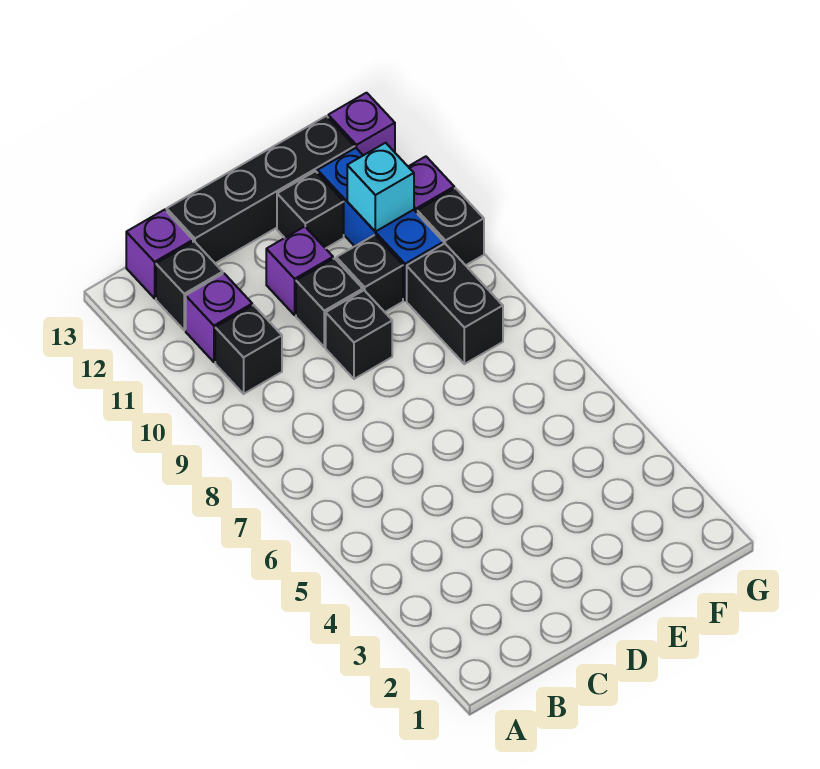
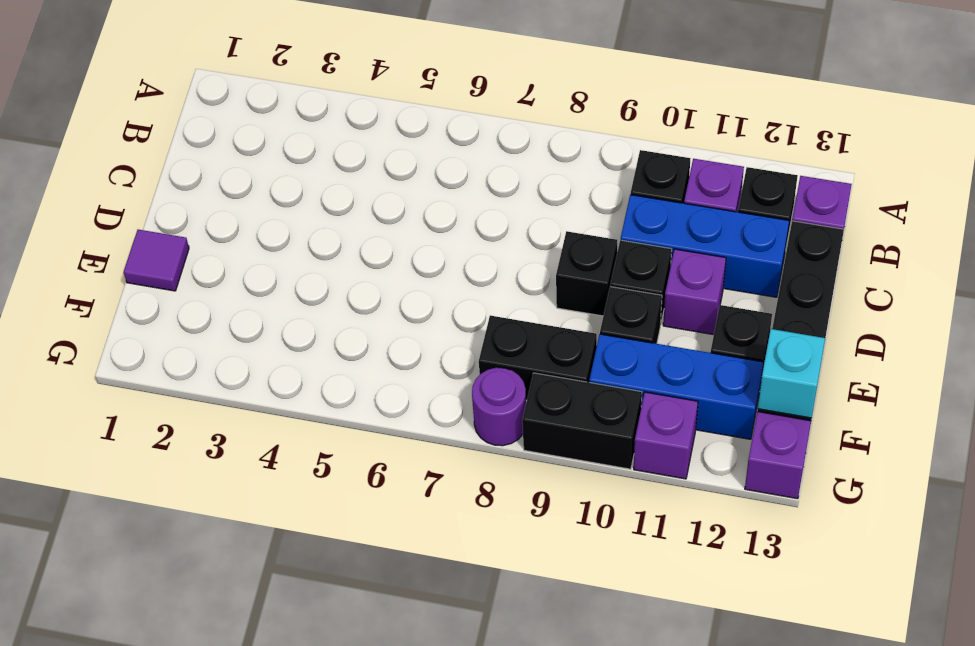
none -> blue brick C10:C12 level 1
none -> purple tile E1 level 1
cyan brick F11 level 2 -> cyan brick F13 level 2
none -> purple round brick G8 level 1
black brick G10 level 1 -> black brick G9:G10 level 1

